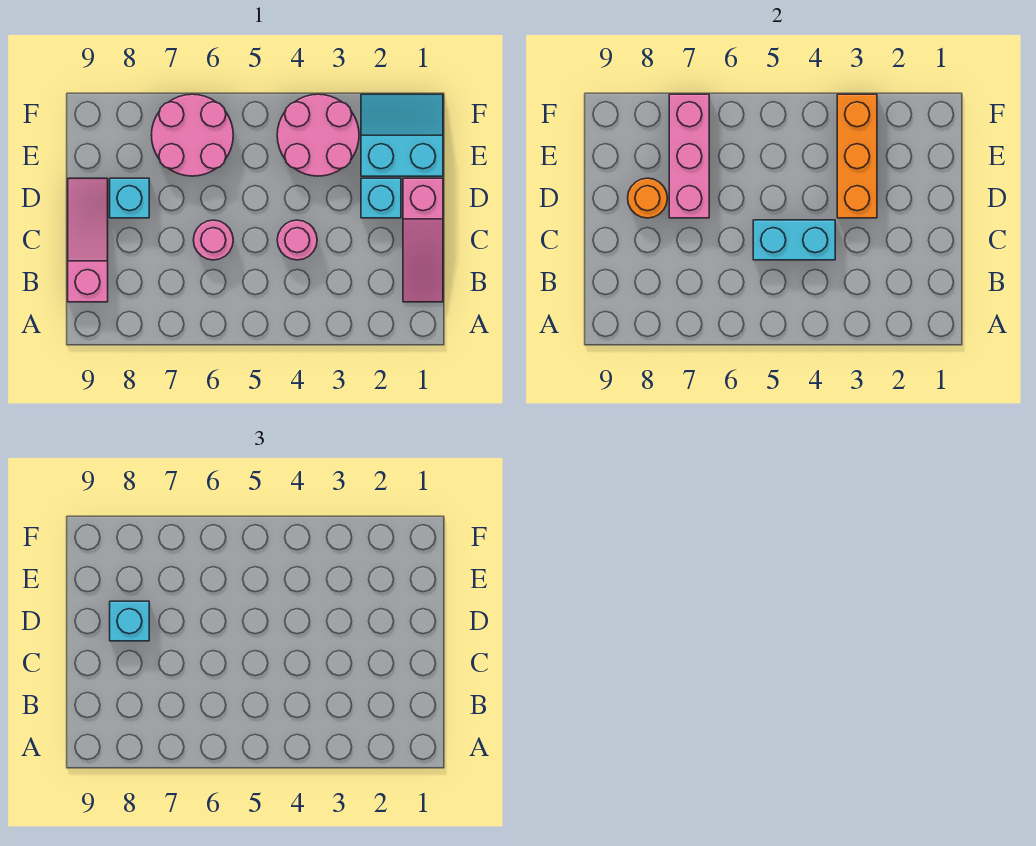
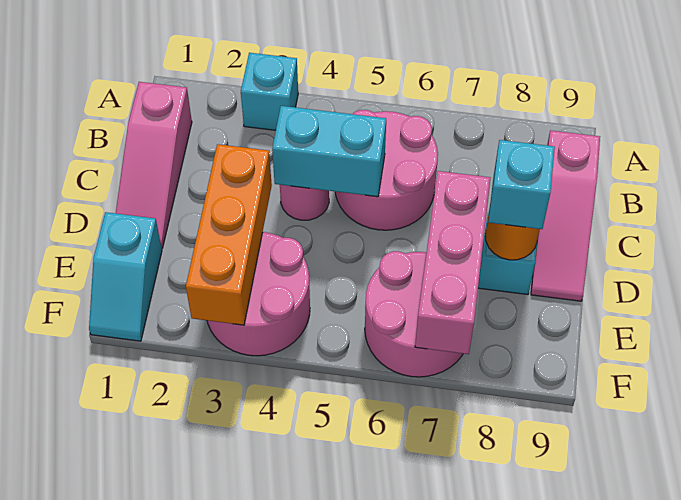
pink slope B1:D1 level 1 top D -> pink slope B1:D1 level 1 top B
pink round brick C6 level 1 -> pink round brick B5:C6 level 1
cyan brick D2 level 1 -> cyan brick A3 level 1
cyan slope E1:F2 level 1 top E -> cyan slope E1:F1 level 1 top E

